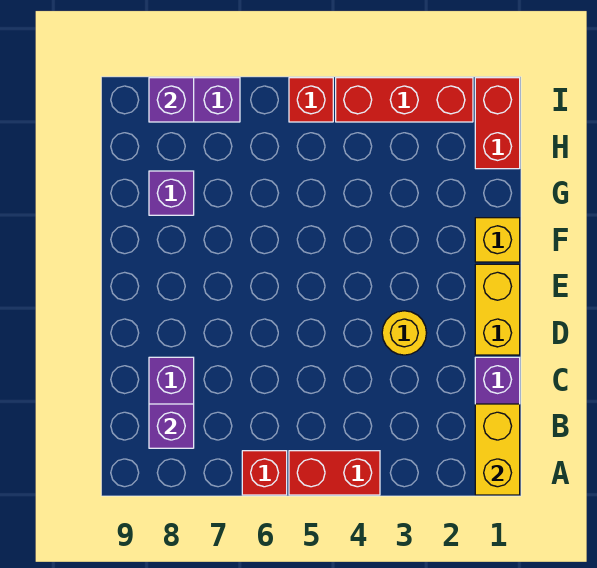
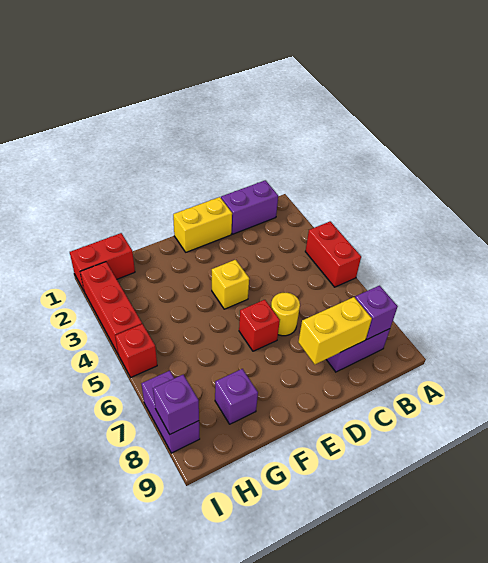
yellow brick A1:B1 level 2 -> yellow brick C8:D8 level 2
red brick A6 level 1 -> red brick E6 level 1
yellow round brick D3 level 1 -> yellow round brick D6 level 1
yellow brick F1 level 1 -> yellow brick E4 level 1

